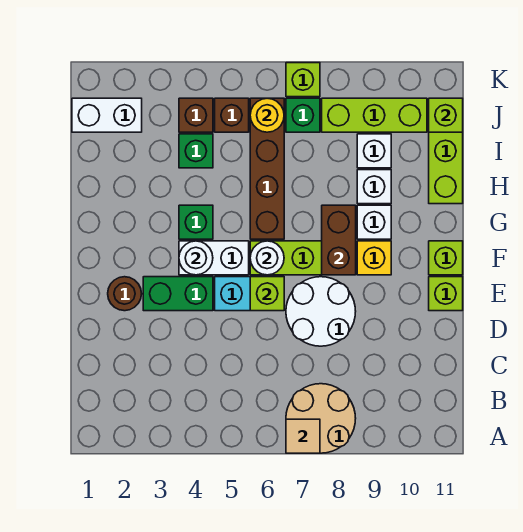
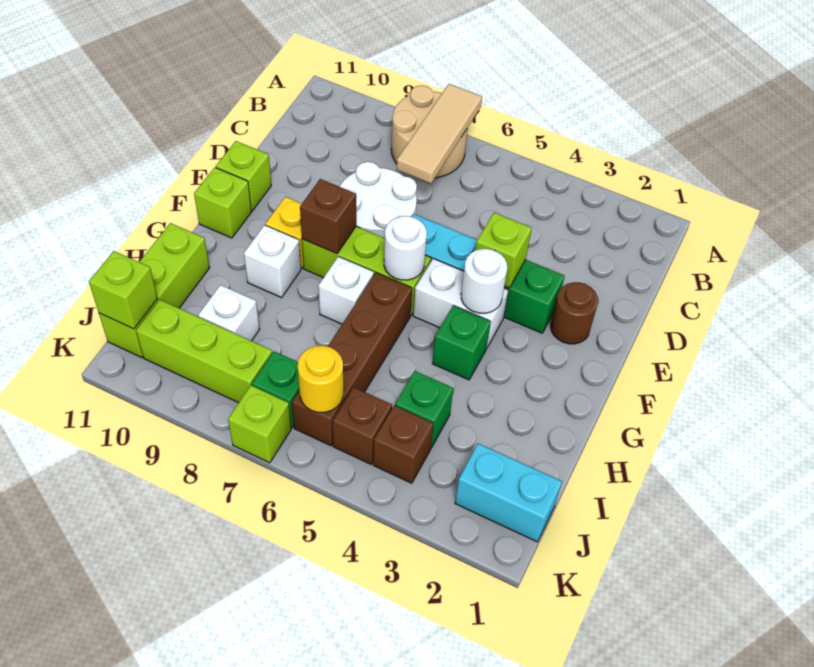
tan tile A7 level 2 -> tan tile A7:C7 level 2
lime brick E6 level 2 -> lime brick E4 level 2
brown brick F8:G8 level 2 -> brown brick F8 level 2
white brick H9 level 1 -> white brick G7 level 1
white brick J1:J2 level 1 -> cyan brick J1:J2 level 1

